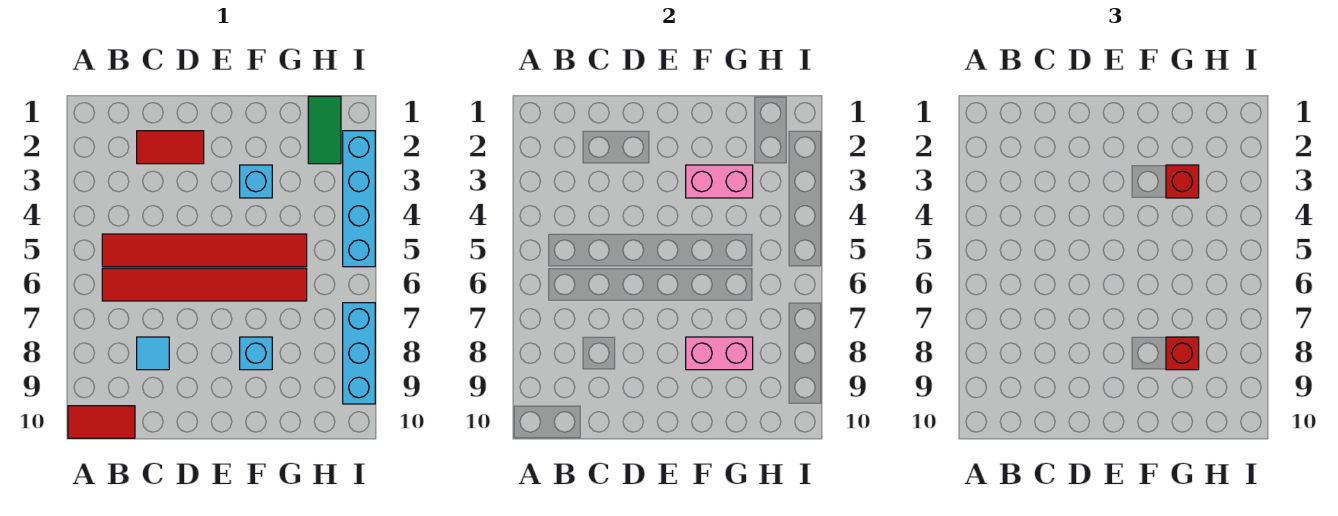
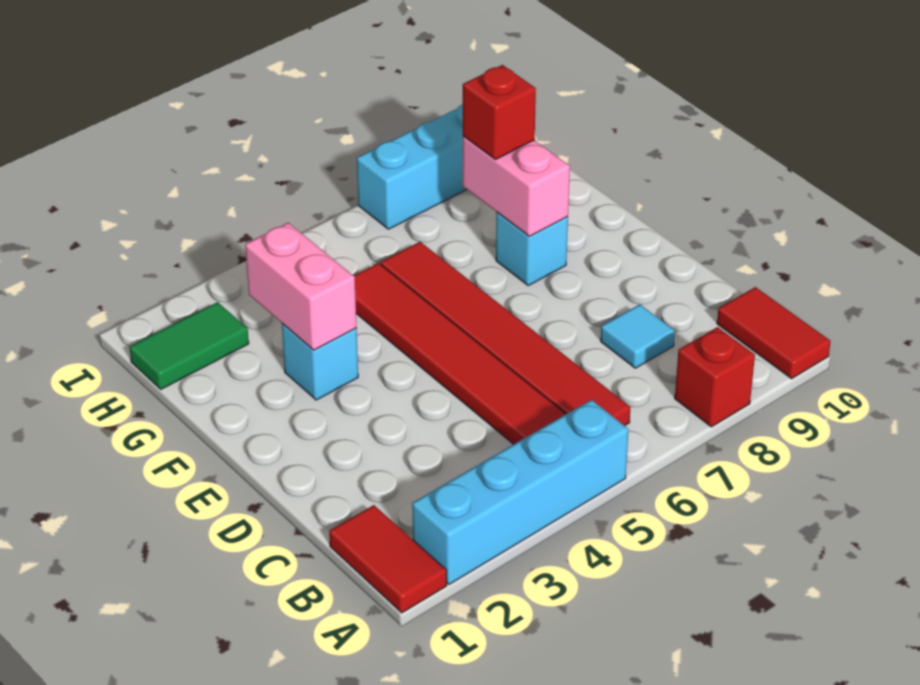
red tile C2:D2 level 1 -> red tile A1:B1 level 1
red brick G3 level 3 -> red brick A8 level 1
cyan brick I2:I5 level 1 -> cyan brick A2:A5 level 1

